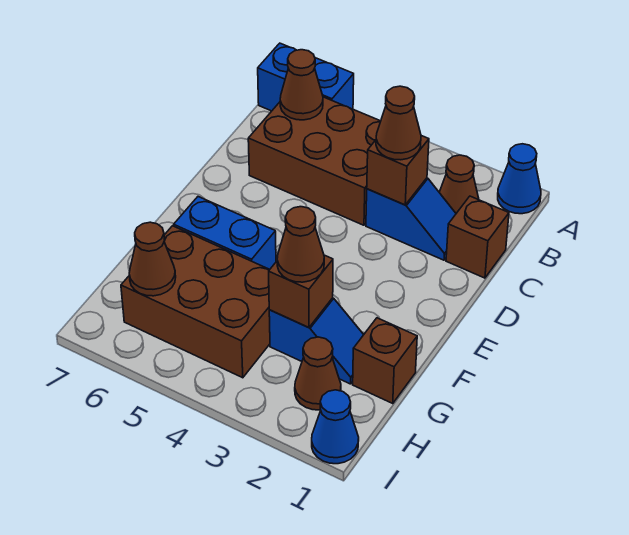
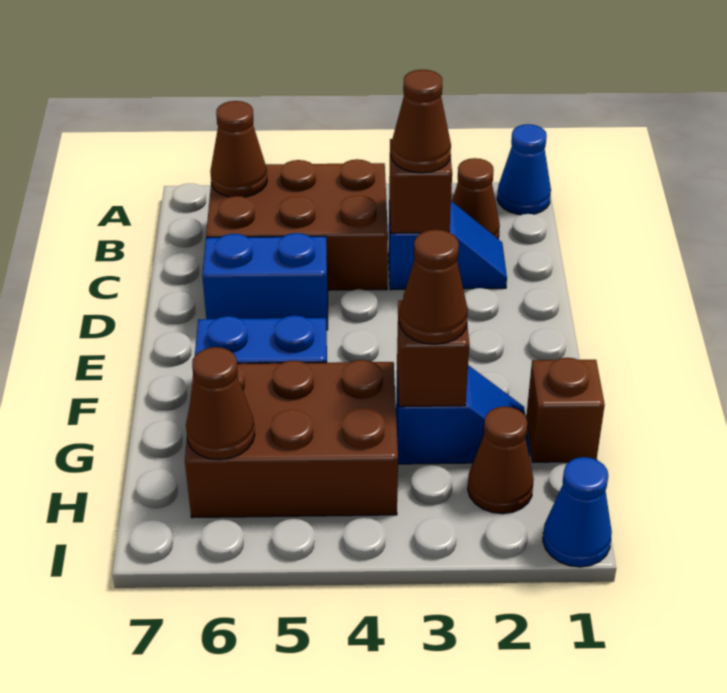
blue brick A6:A7 level 1 -> blue brick D5:D6 level 1
brown brick C1 level 1 -> none

